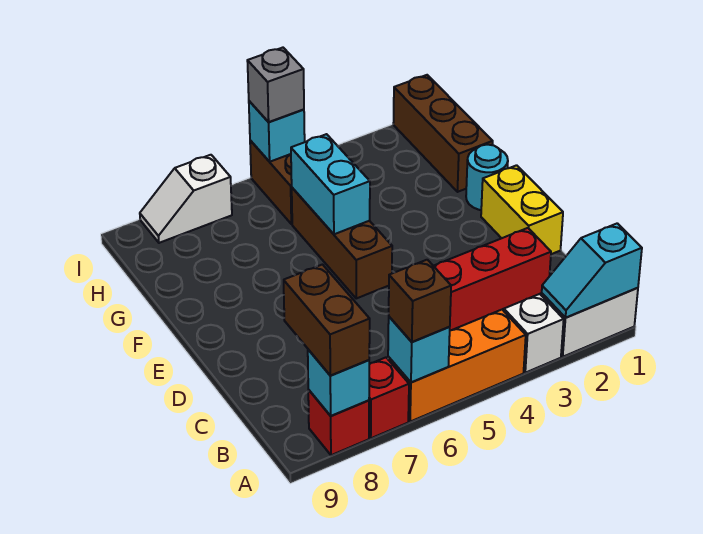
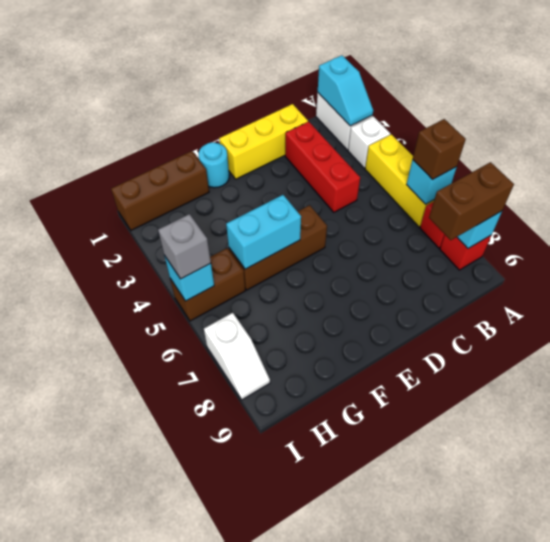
orange brick A4:A6 level 1 -> yellow brick A4:A6 level 1
yellow brick D1:E1 level 1 -> yellow brick C1:E1 level 1

